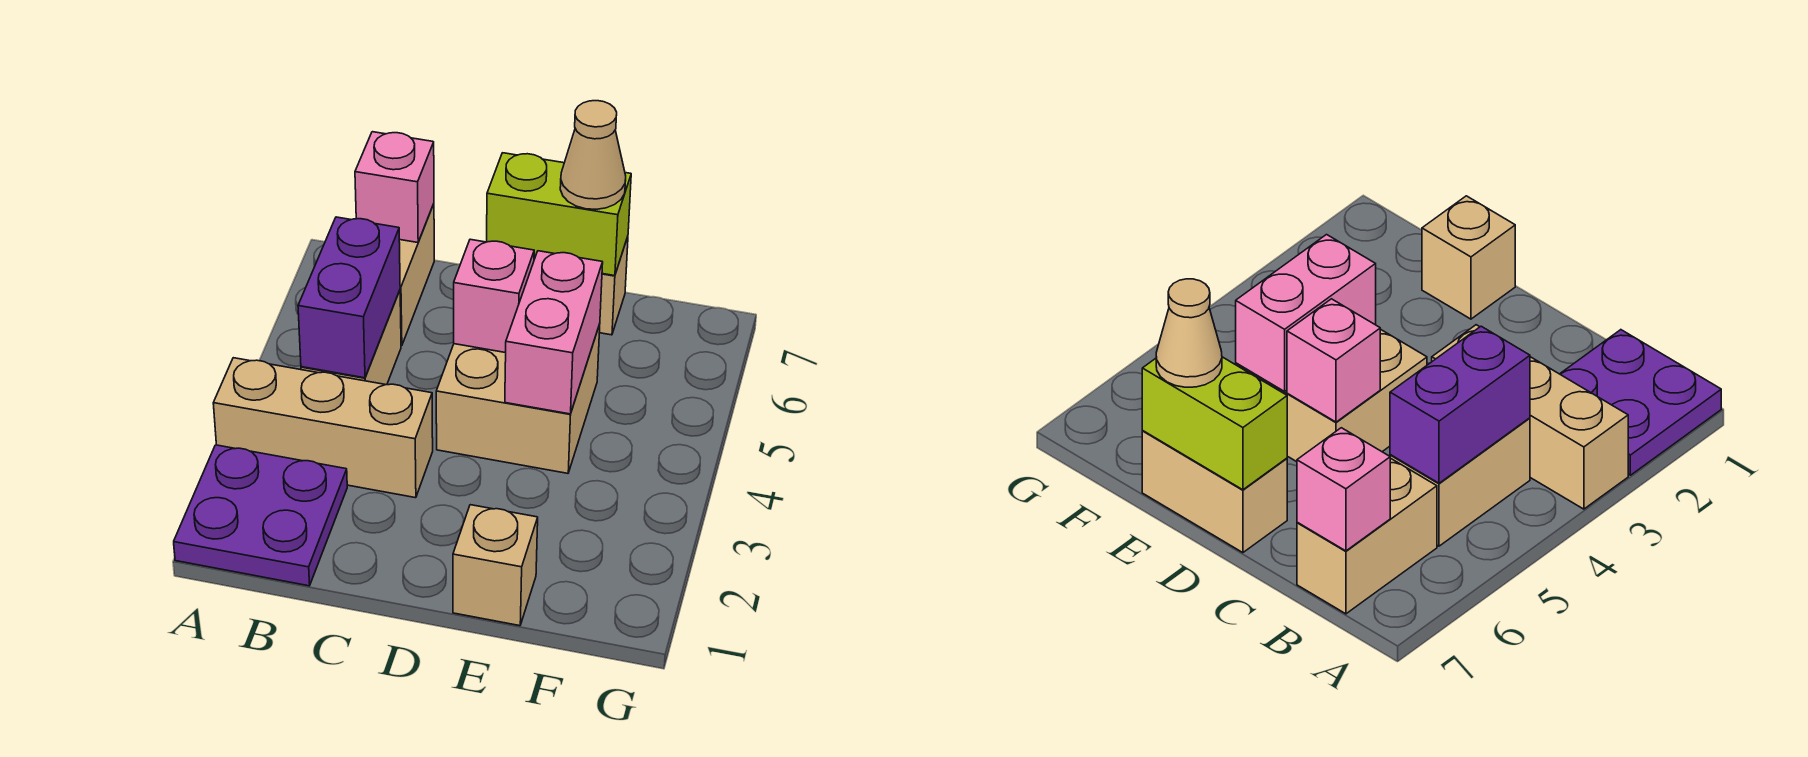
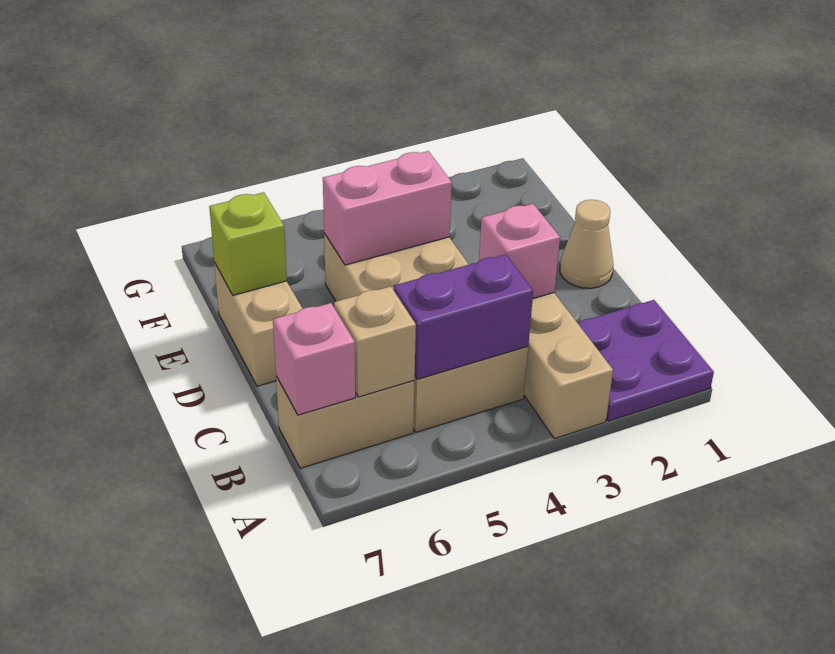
pink brick D5 level 2 -> pink brick C3 level 2
lime brick D7:E7 level 2 -> lime brick E7 level 2
tan brick E1 level 1 -> tan brick B6 level 2
tan cone E7 level 3 -> tan cone D1 level 1

